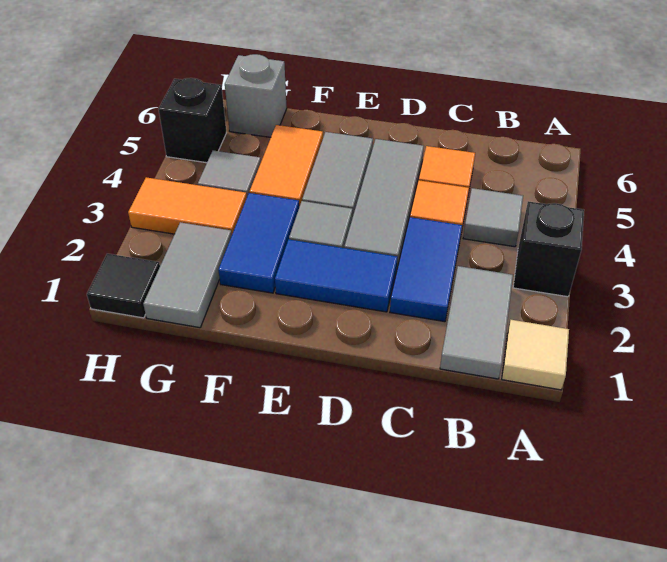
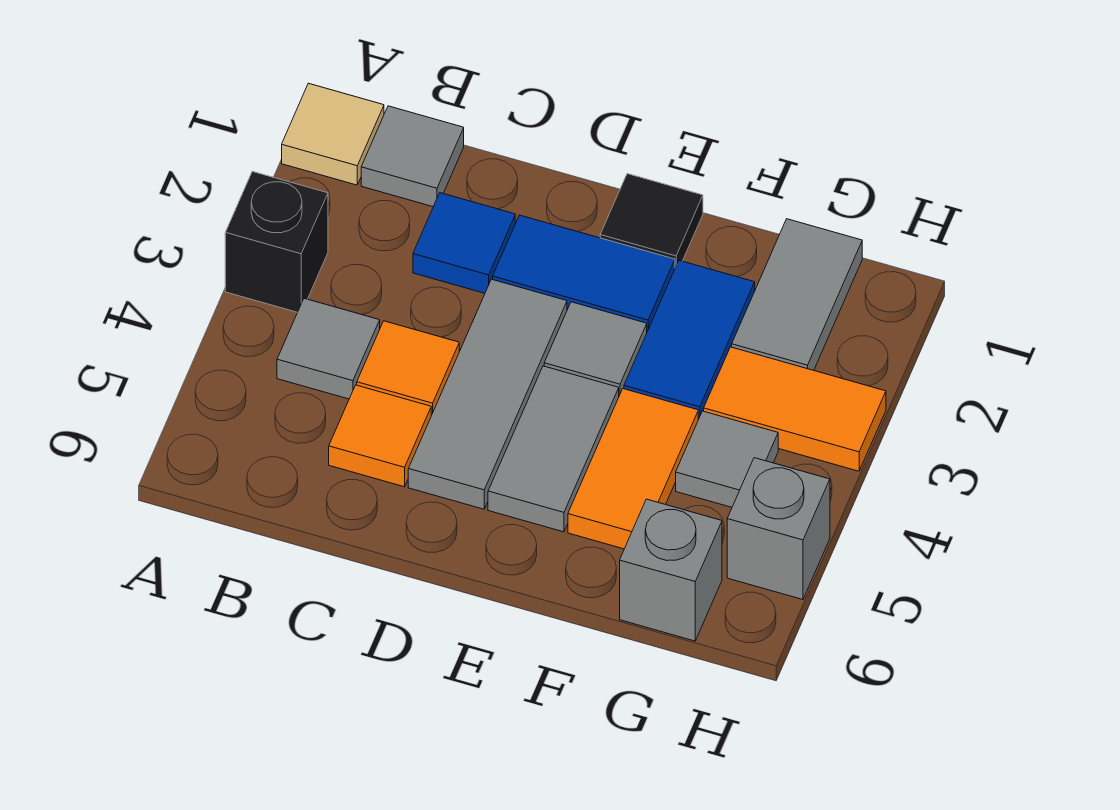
grey tile B1:B2 level 1 -> grey tile B1 level 1
blue tile C2:C3 level 1 -> blue tile C2 level 1
black tile H1 level 1 -> black tile E1 level 1
black brick H5 level 1 -> grey brick H5 level 1

